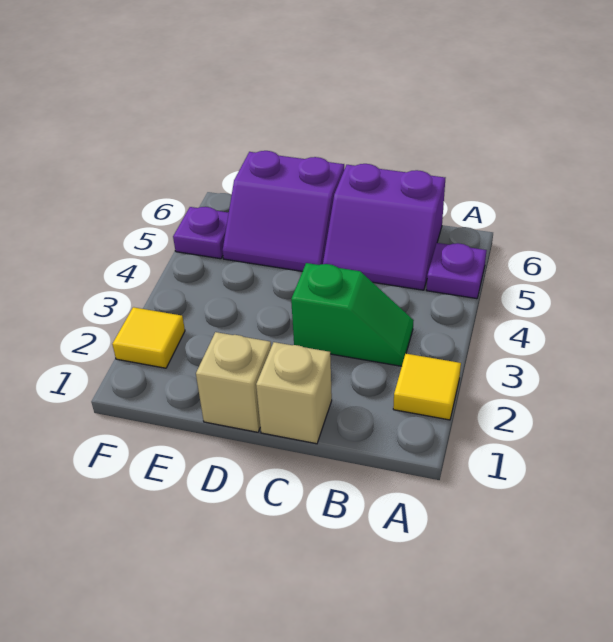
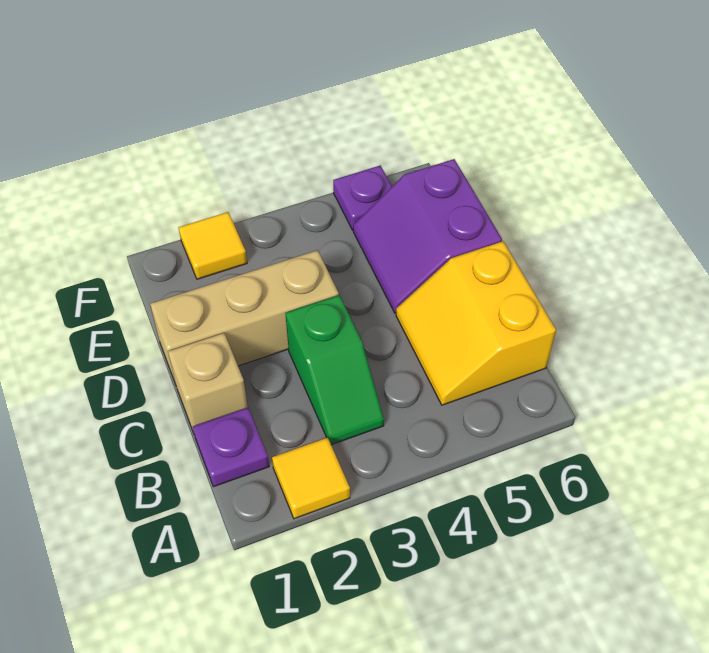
purple plate A5 level 1 -> purple plate B1 level 1
purple slope B5:C6 level 1 top 6 -> yellow slope B5:C6 level 1 top 6
tan brick D1 level 1 -> tan brick D1:D3 level 1

